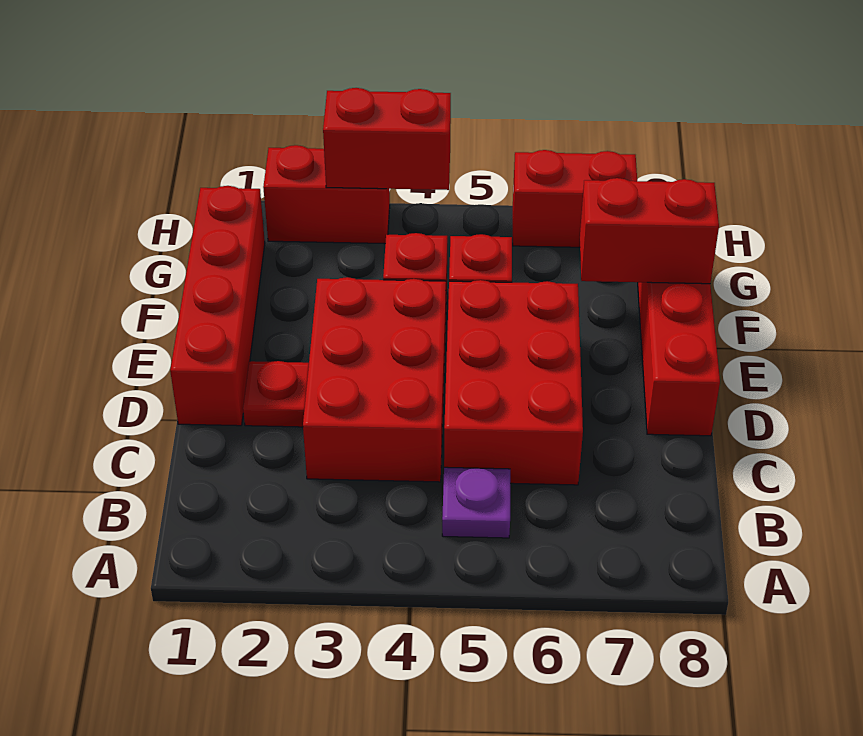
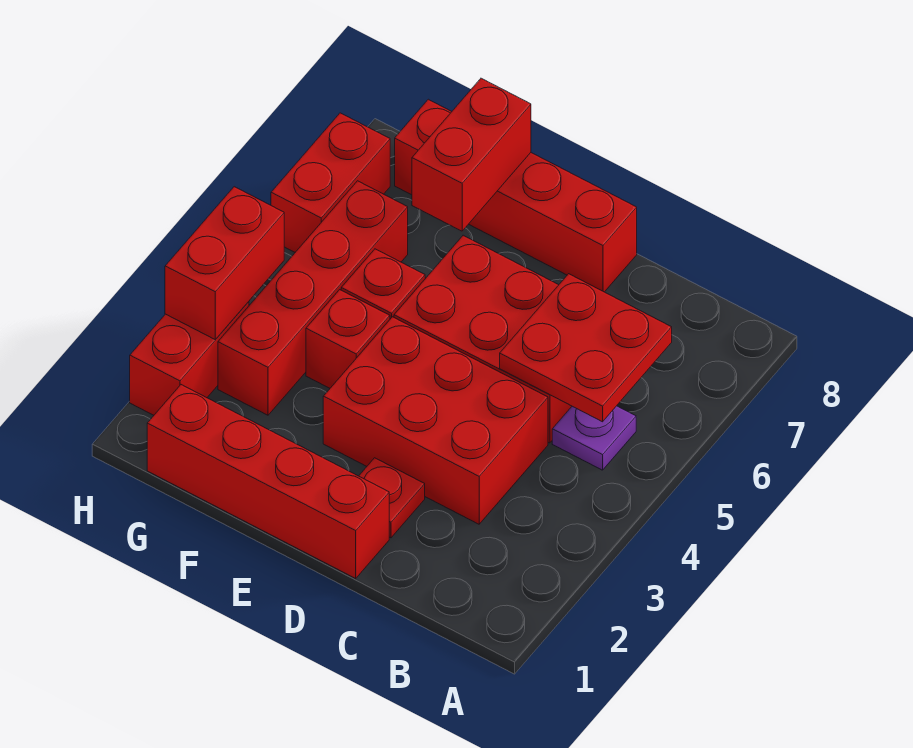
none -> red plate B5:C6 level 2
none -> red brick G3:G6 level 1

